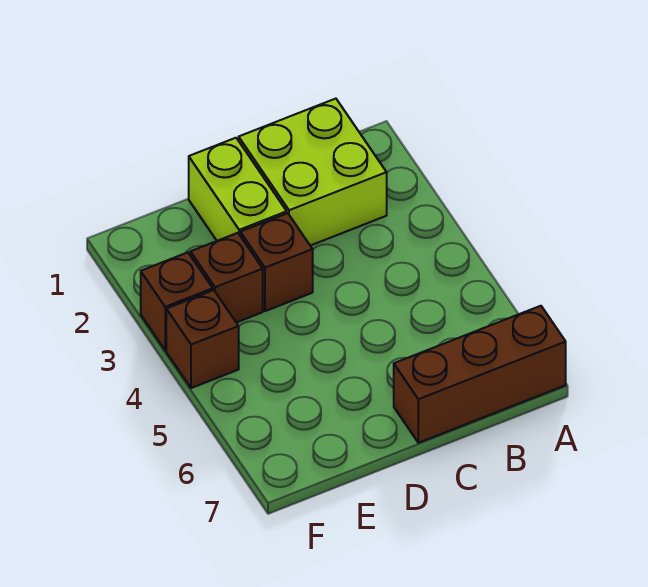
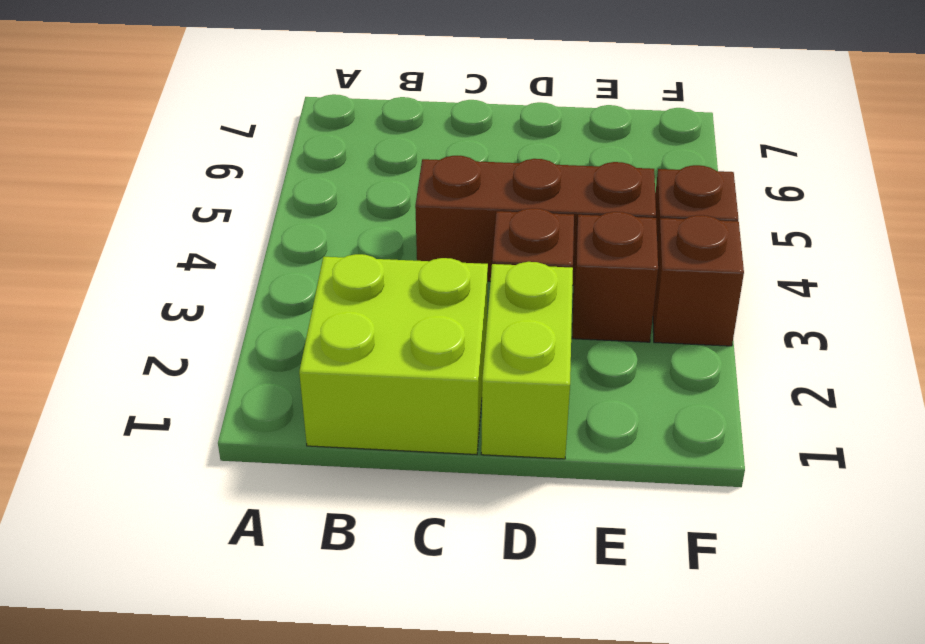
brown brick A7:C7 level 1 -> brown brick C4:E4 level 1

